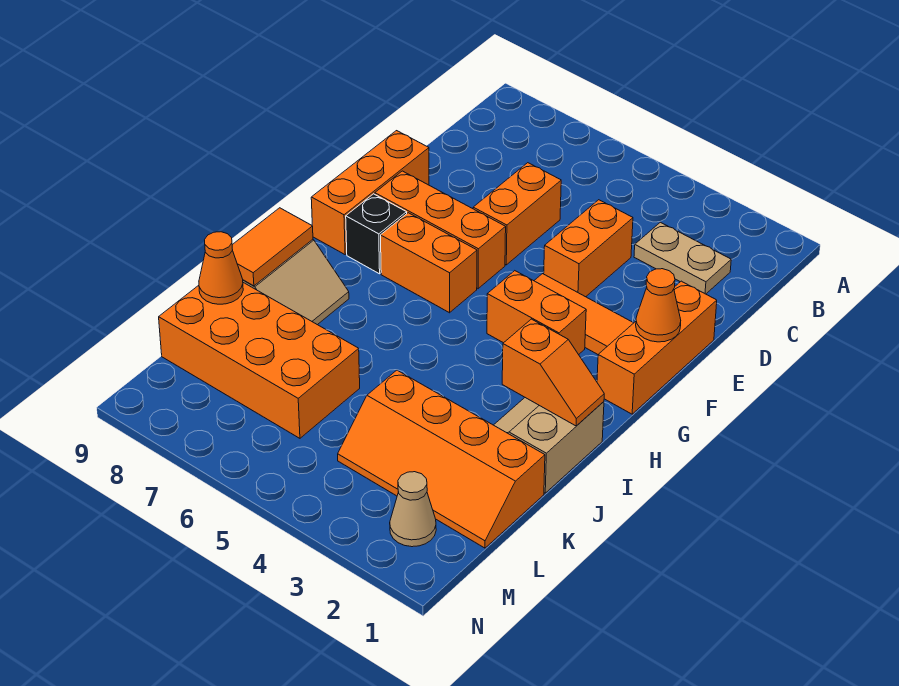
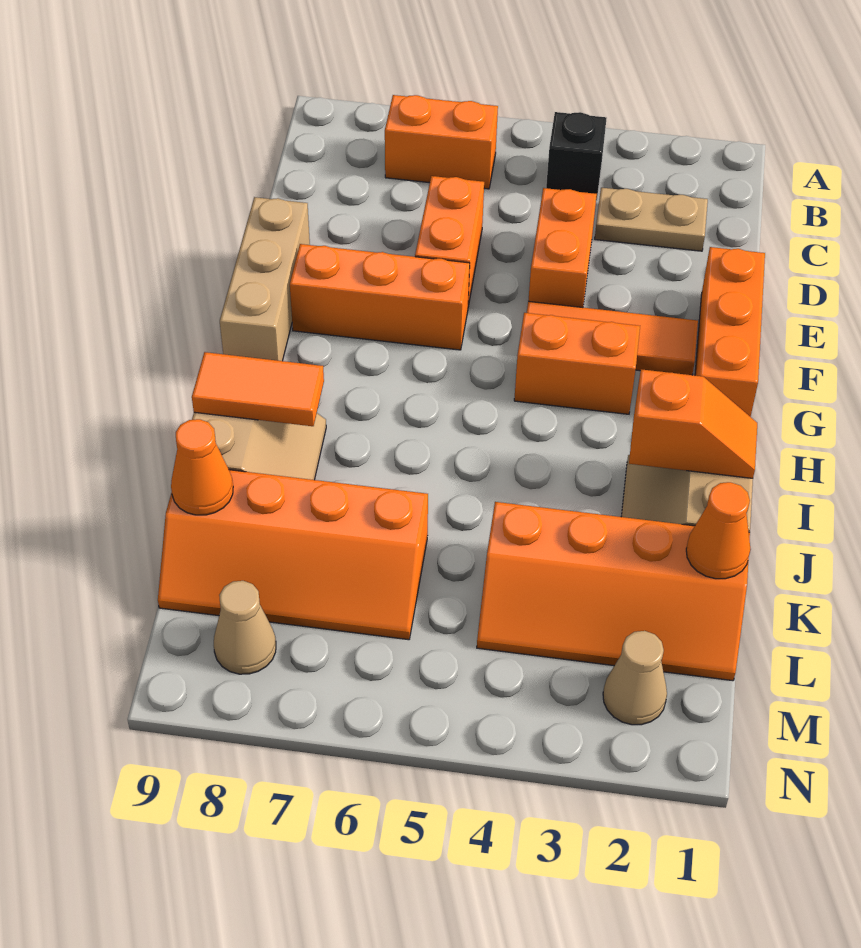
orange brick E9:G9 level 1 -> tan brick E9:G9 level 1
orange cone F1 level 2 -> orange cone K1 level 2
orange brick G6:G7 level 1 -> orange brick B6:B7 level 1
black brick G8 level 1 -> black brick B4 level 1
orange tile I9:J9 level 2 -> orange tile I8:I9 level 2
orange brick K6:L9 level 1 -> orange slope K6:L9 level 1 top K
none -> tan cone M8 level 1

